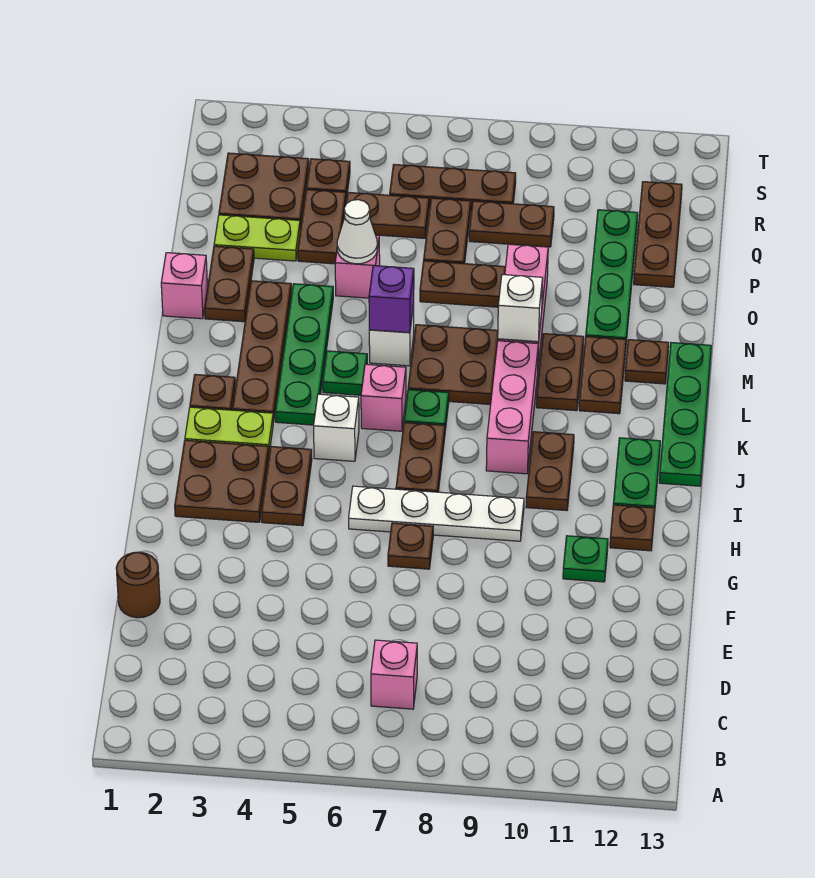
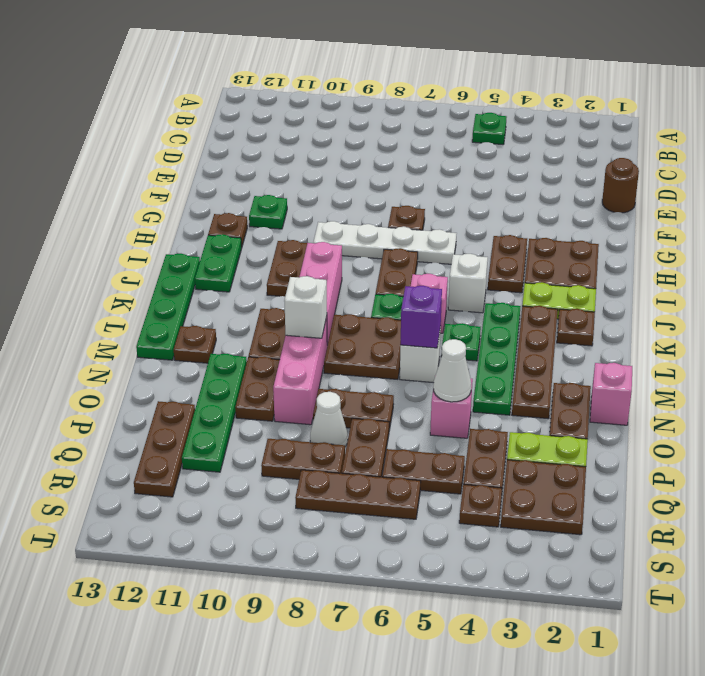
none -> green plate B5 level 1
pink brick C7 level 1 -> none
brown plate L11:M11 level 1 -> brown plate N10:O10 level 1
none -> white cone P8 level 1

